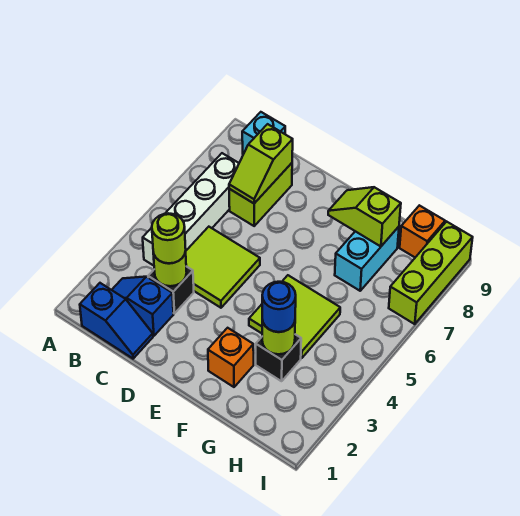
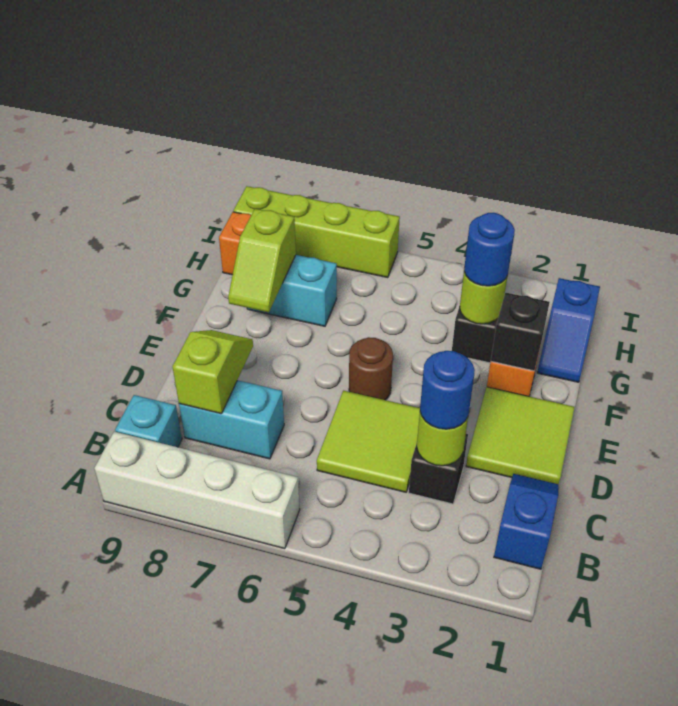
blue slope B2:C2 level 1 top C -> blue slope G1:H1 level 1 top H
white brick B4:B7 level 1 -> white brick A6:A9 level 1
lime round brick C3 level 3 -> blue round brick C3 level 3
lime brick C7:C8 level 1 -> cyan brick C7:C8 level 1
lime slope C7:C8 level 2 top 8 -> lime slope C8:D8 level 2 top C
none -> brown round brick E5 level 1
none -> black brick F2 level 2
lime tile F4:G5 level 1 -> lime tile D1:E2 level 1
lime brick I7:I9 level 1 -> lime brick I6:I9 level 1

